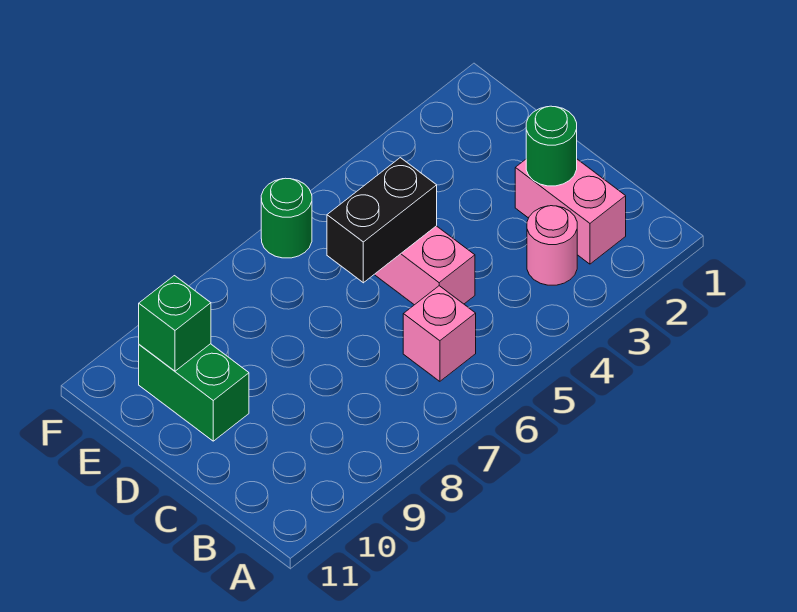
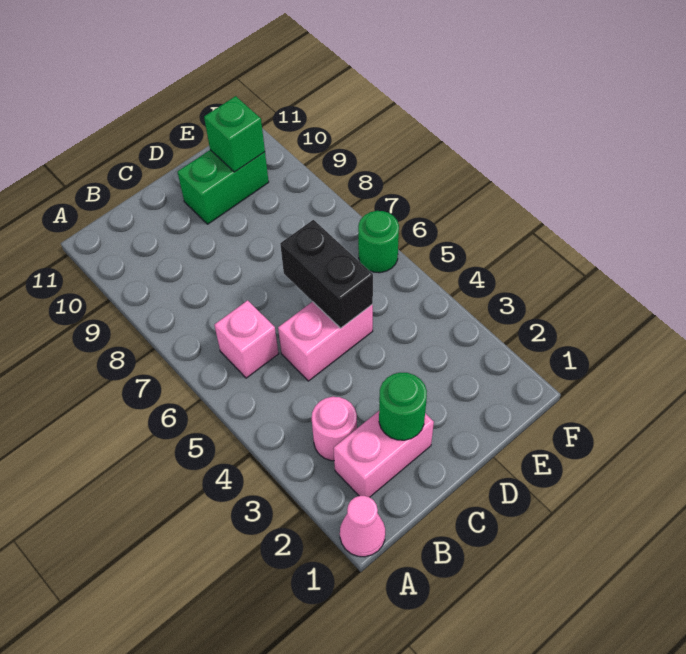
none -> pink cone A1 level 1

